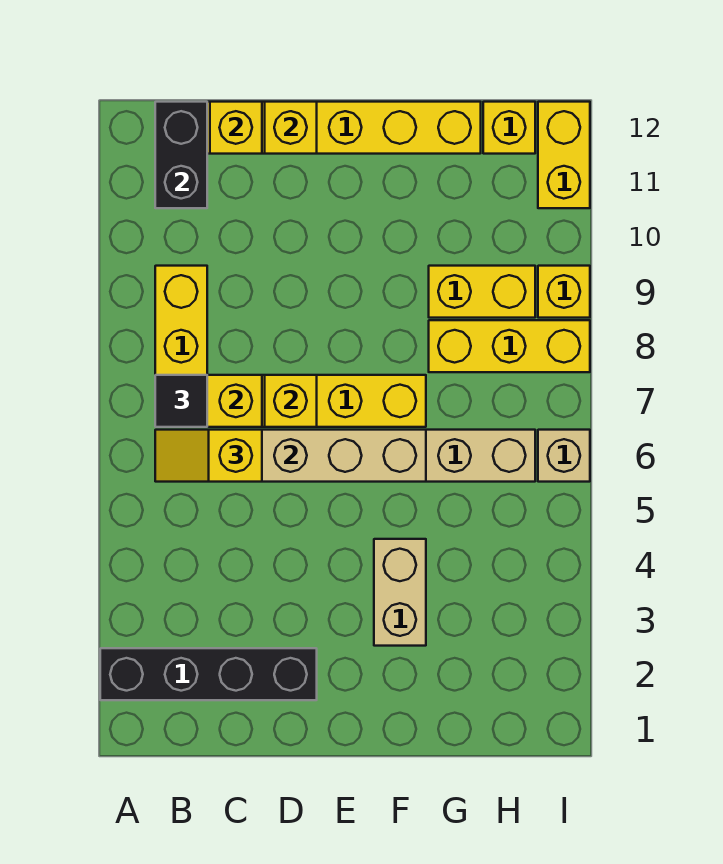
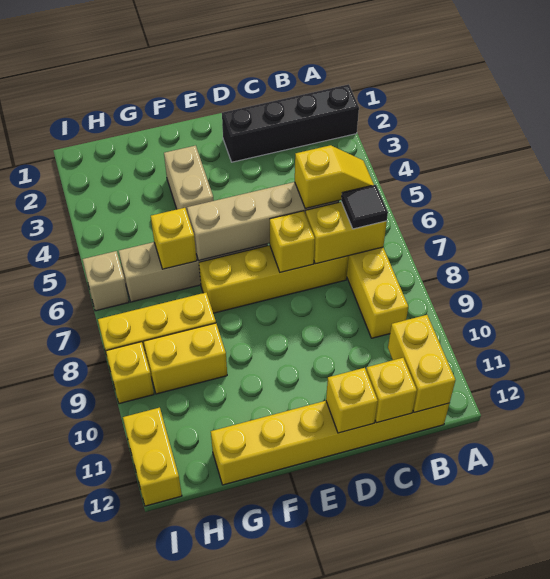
black brick B11:B12 level 2 -> yellow brick B11:B12 level 2
yellow brick H12 level 1 -> yellow brick G6 level 2

